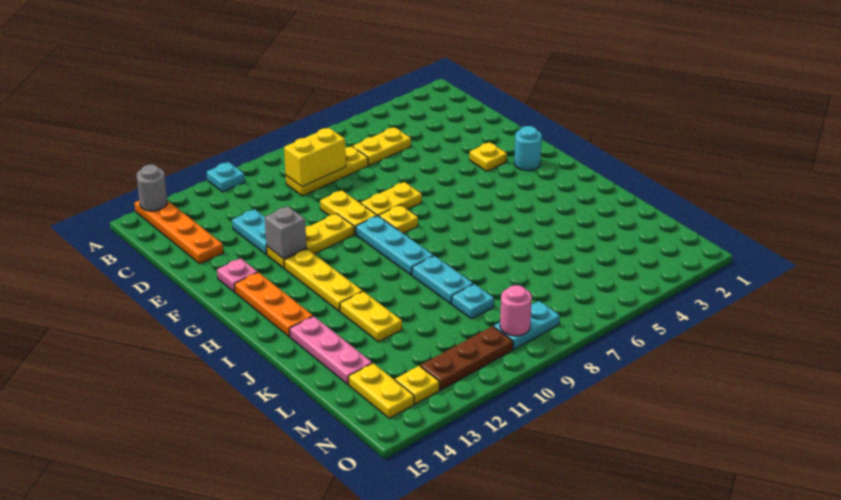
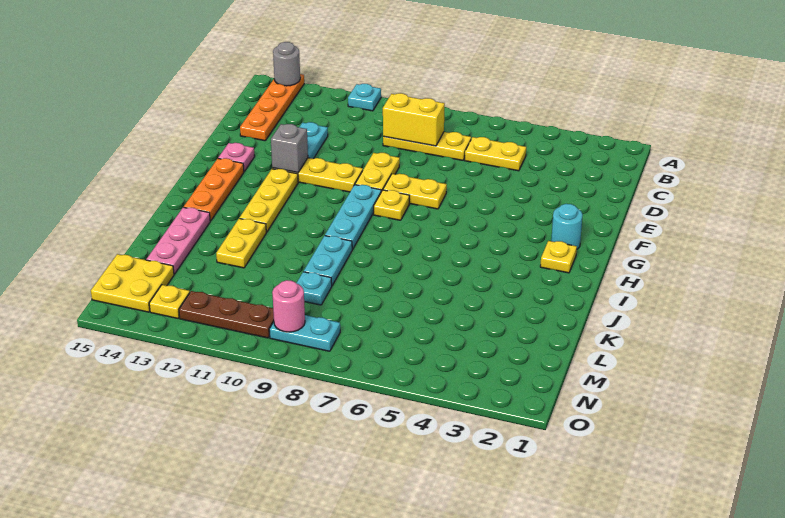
yellow plate F3 level 1 -> yellow plate H2 level 1
yellow plate M14:N14 level 1 -> yellow plate M14:N15 level 1

